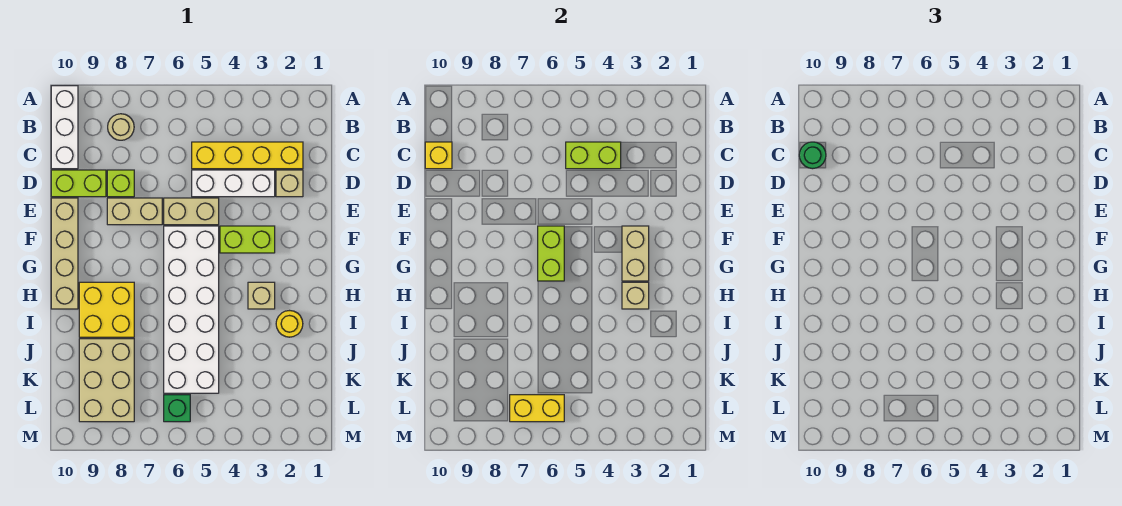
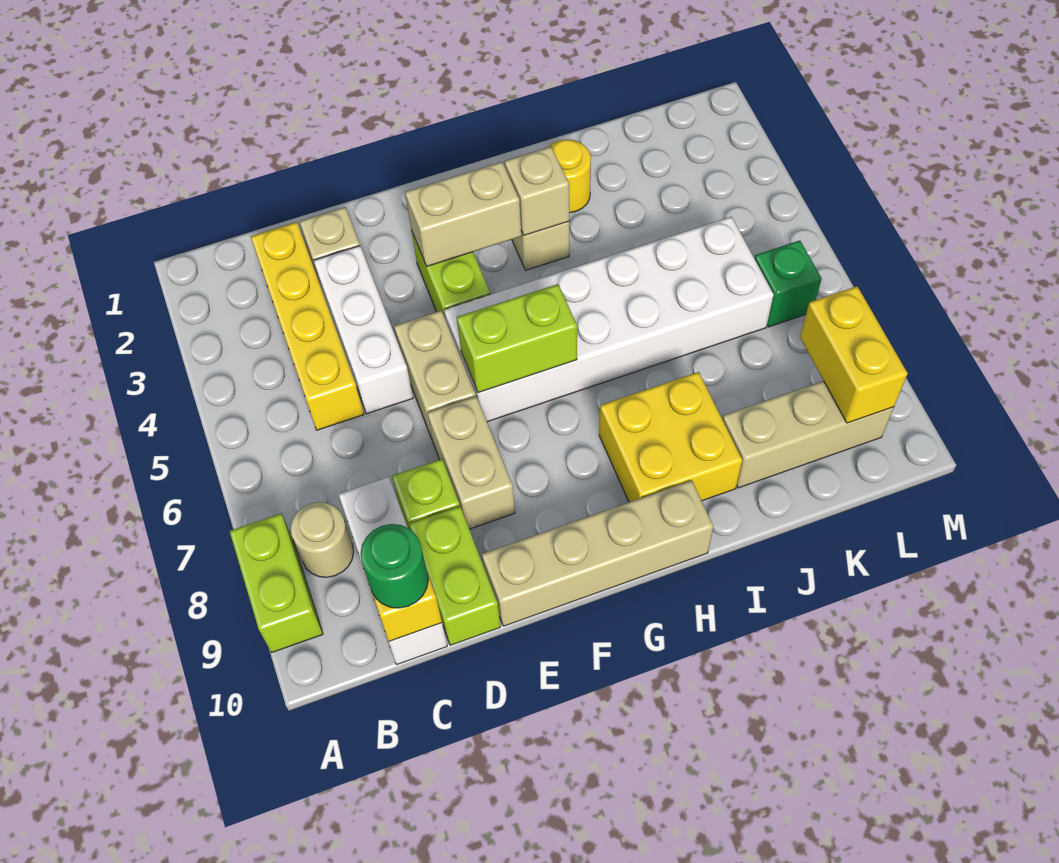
white brick A10:C10 level 1 -> white brick C8:C10 level 1
lime brick C4:C5 level 2 -> lime brick A8:A9 level 1
tan brick J8:L9 level 1 -> tan brick J9:L9 level 1
yellow brick L6:L7 level 2 -> yellow brick L8:L9 level 2

